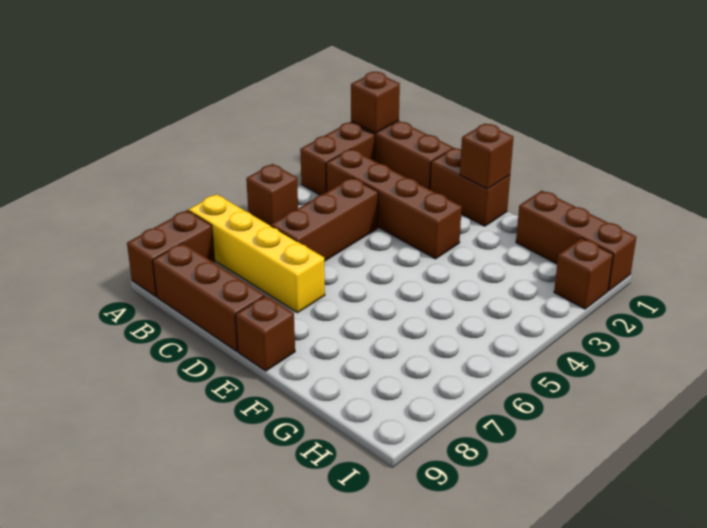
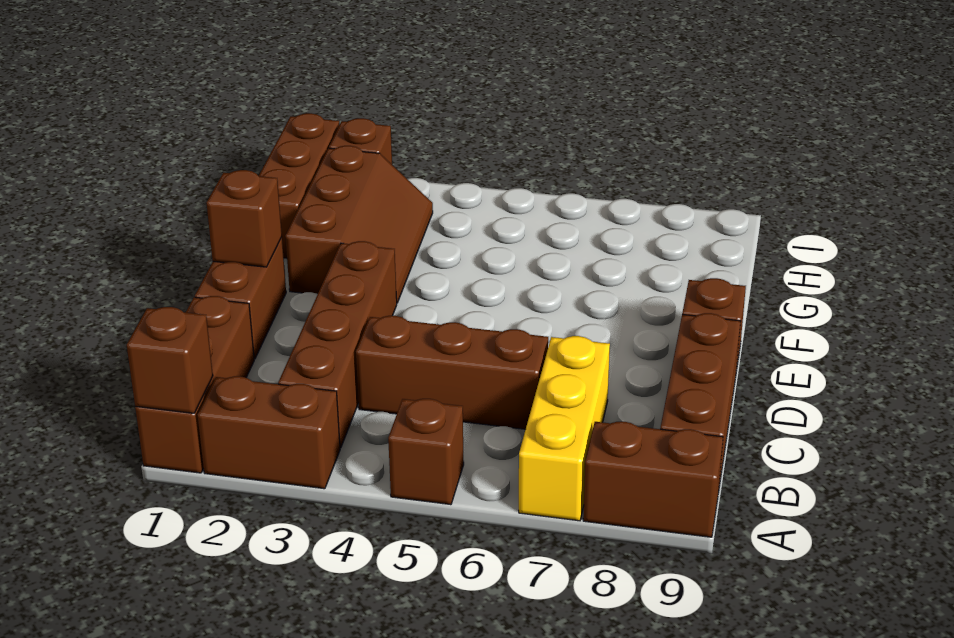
yellow brick A7:D7 level 1 -> yellow brick A7:C7 level 1
none -> brown slope F2:H3 level 1 top 2

